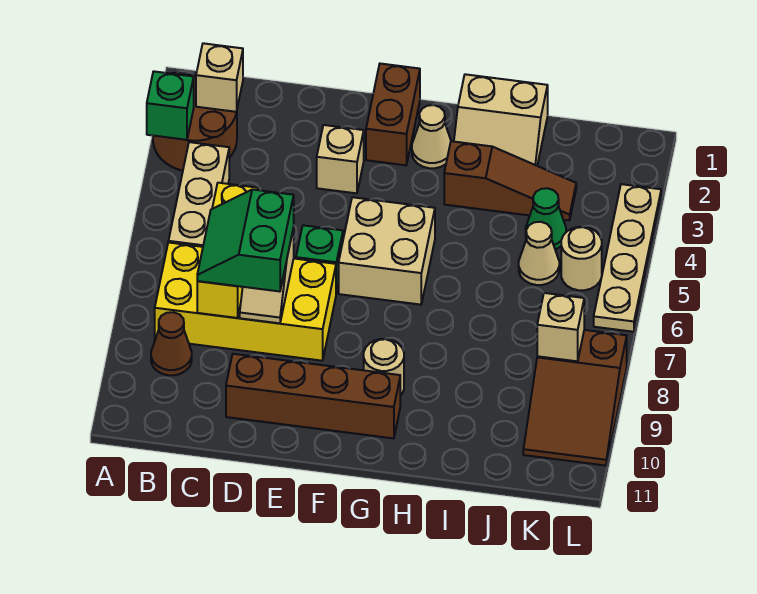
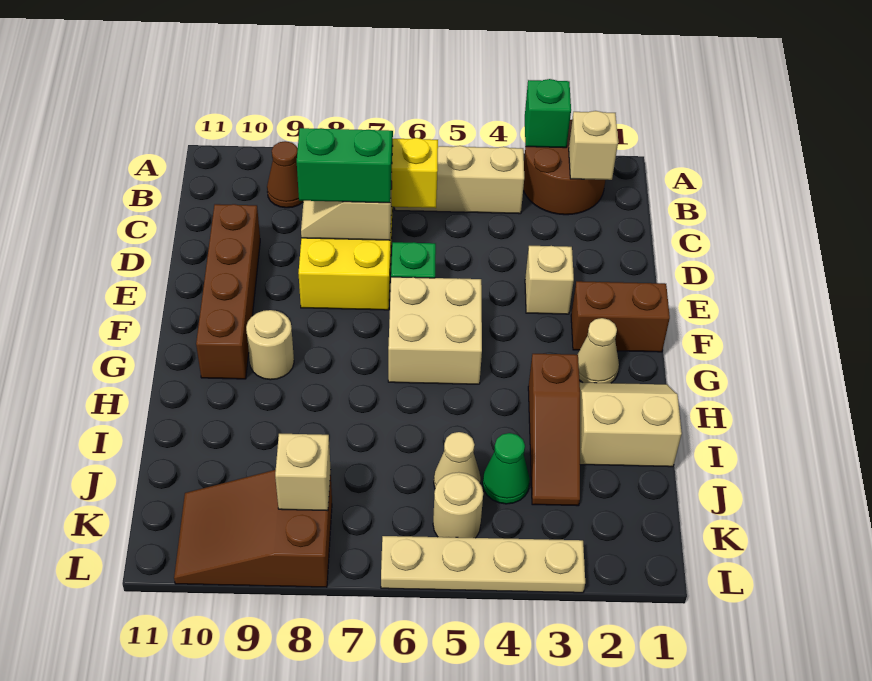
tan slope H1:I2 level 1 top 1 -> tan slope H1:I2 level 1 top I

